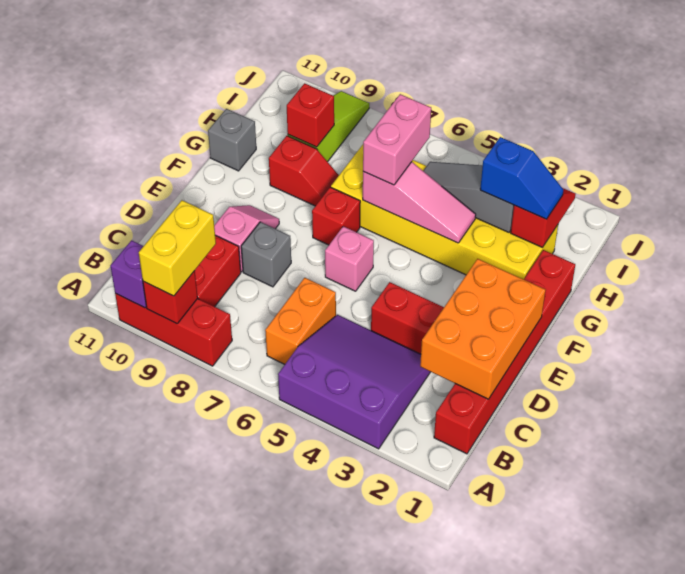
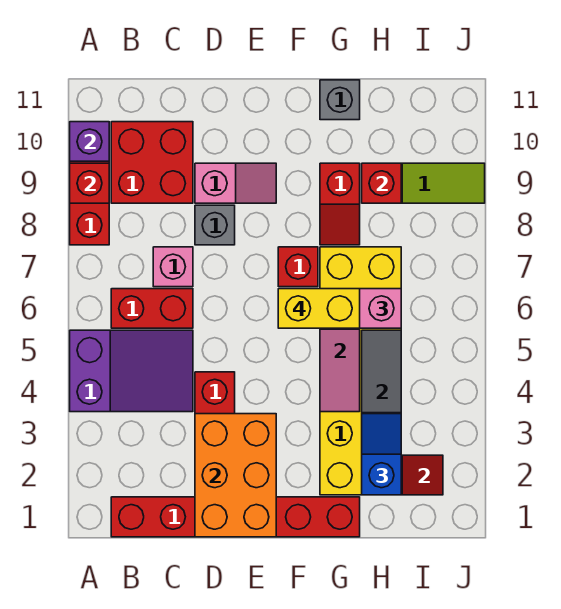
purple slope A3:C5 level 1 top A -> purple slope A4:C5 level 1 top A
yellow brick A9:B9 level 3 -> yellow brick F6:G6 level 4
orange brick B6:C6 level 1 -> red brick B6:C6 level 1
orange brick C1:E2 level 2 -> orange brick D1:E3 level 2
pink brick E6 level 1 -> pink brick C7 level 1
blue slope H2:H3 level 3 top 3 -> blue slope H2:H3 level 3 top 2

